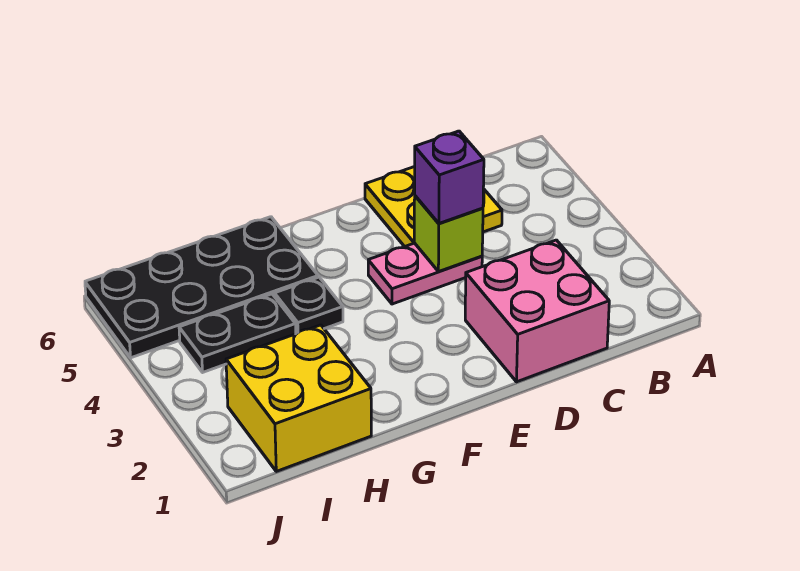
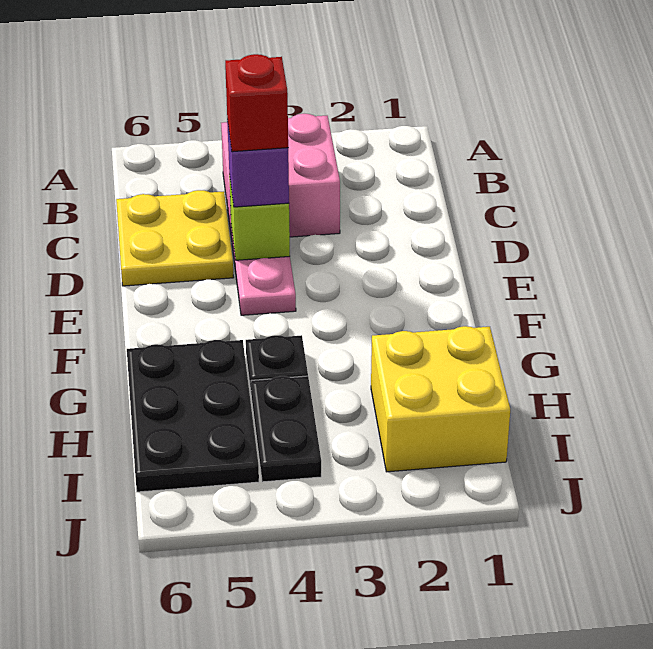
pink brick C1:D2 level 1 -> pink brick B3:C4 level 1
none -> red brick D4 level 4
black plate G5:J6 level 1 -> black plate G5:I6 level 1

